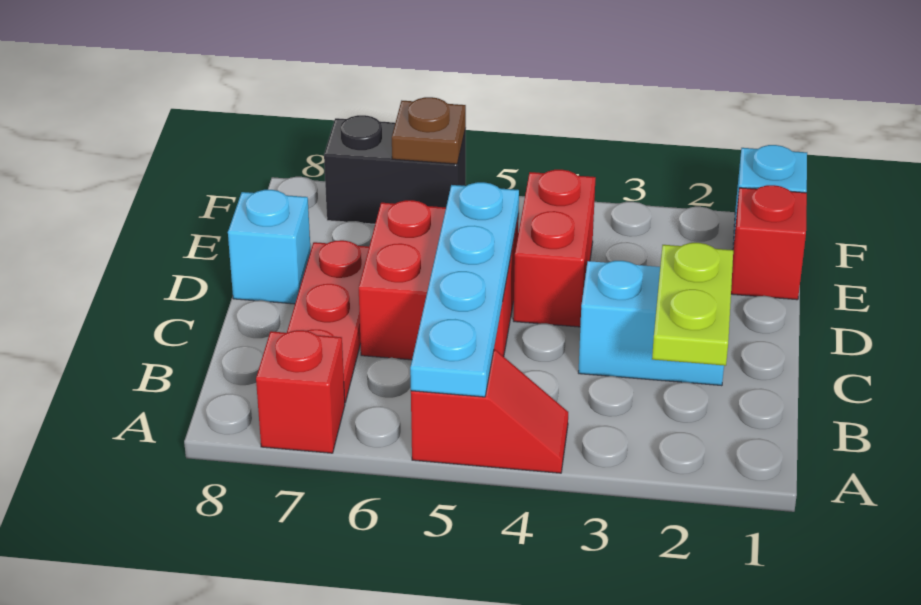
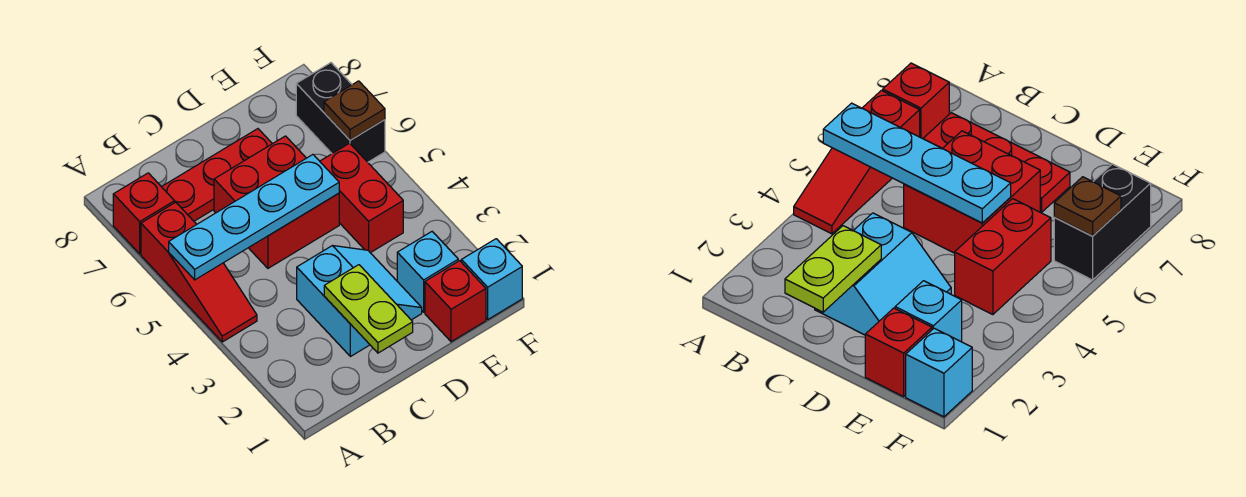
red slope A4:A5 level 1 top 5 -> red slope A4:A6 level 1 top 6
lime plate B2:C2 level 2 -> lime plate C1:C2 level 2
red brick D4:E4 level 1 -> red brick E4:E5 level 1
cyan brick D8 level 1 -> cyan brick E2 level 1

